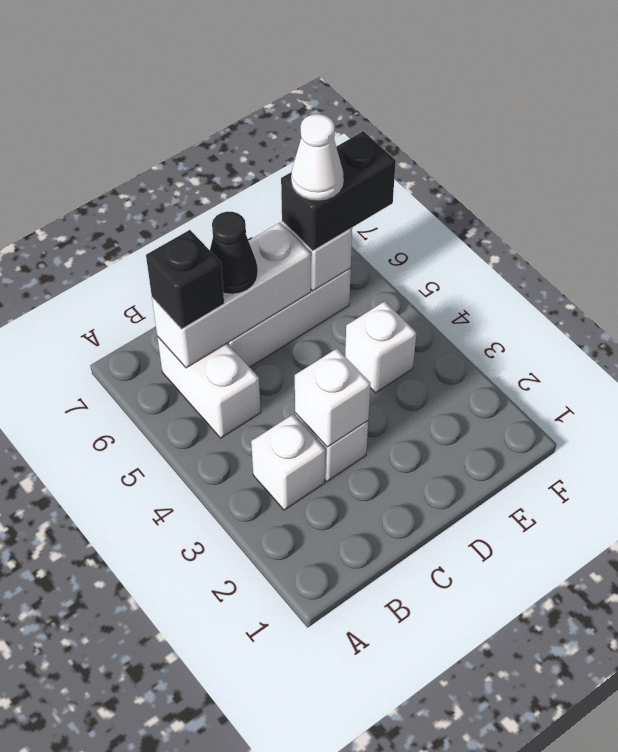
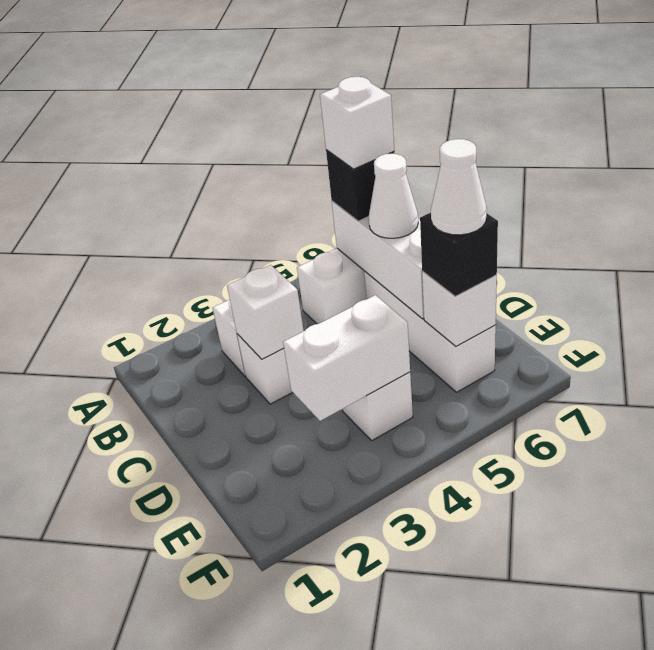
none -> white brick B6 level 4
black cone C6 level 3 -> white cone C6 level 3
none -> white brick E3:E4 level 2
black brick E6:F6 level 3 -> black brick E6 level 3

